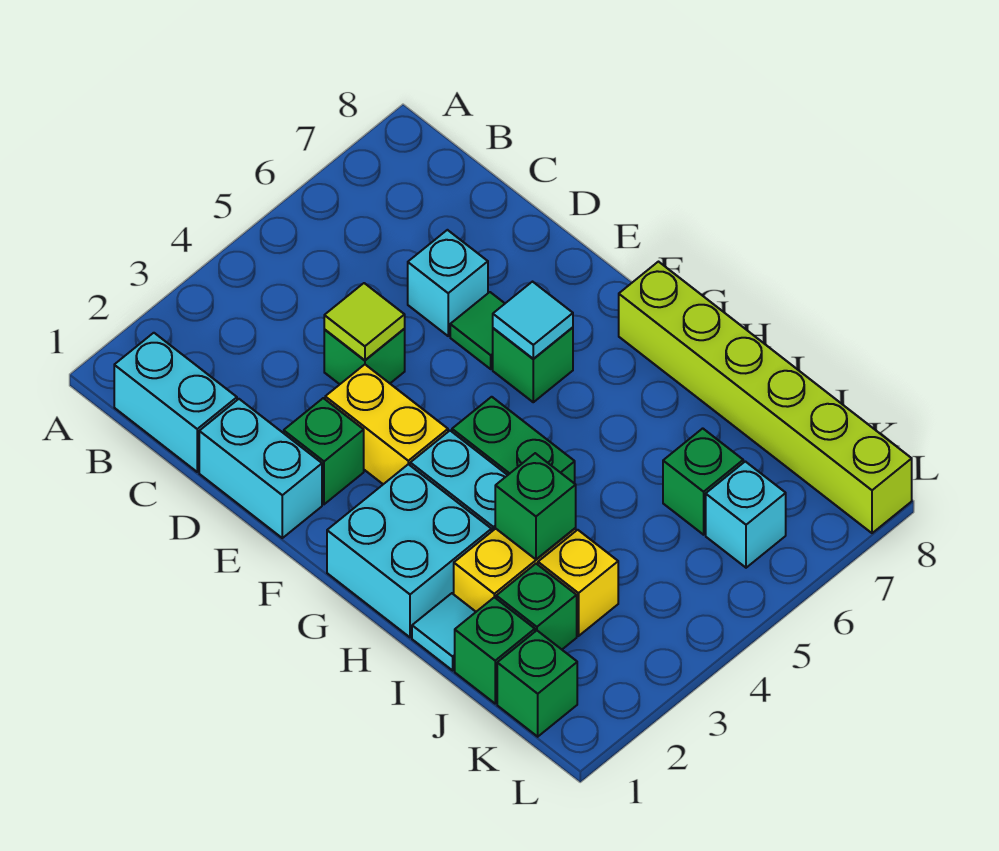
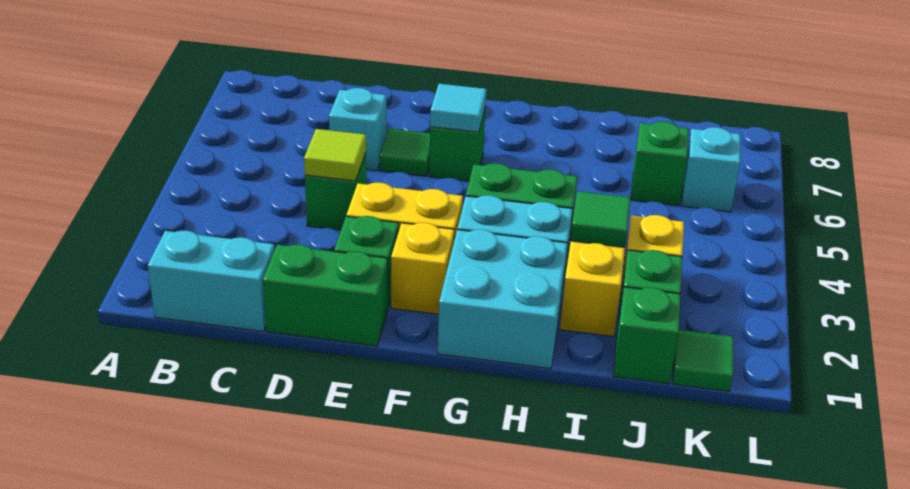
cyan brick D1:E1 level 1 -> green brick D1:E1 level 1
none -> yellow brick F2 level 1
lime brick G8:L8 level 1 -> none
cyan tile I1 level 1 -> none
green brick I3 level 2 -> green tile I3 level 2
green brick K1 level 1 -> green tile K1 level 1

